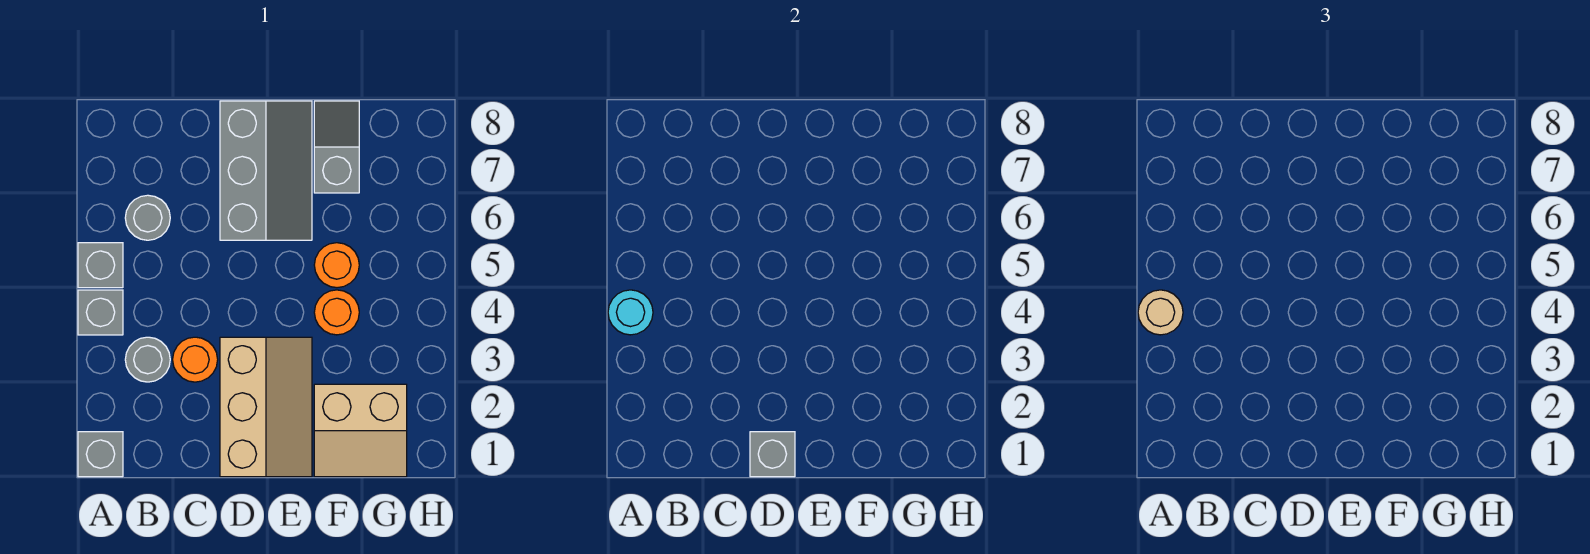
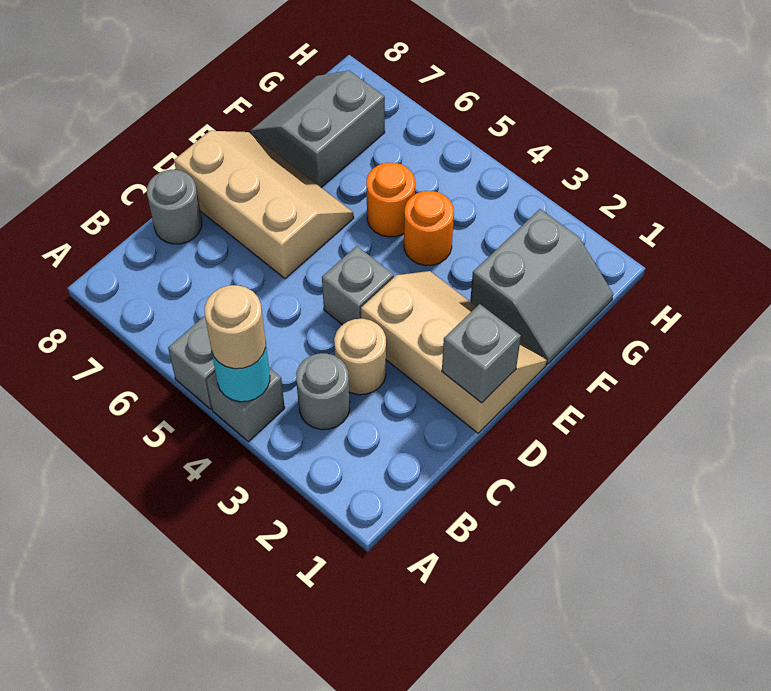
grey brick A1 level 1 -> grey brick D4 level 1
grey round brick B6 level 1 -> grey round brick C8 level 1
orange round brick C3 level 1 -> tan round brick C3 level 1
grey slope D6:E8 level 1 top D -> tan slope D6:E8 level 1 top D
tan slope F1:G2 level 1 top 2 -> grey slope F1:G2 level 1 top 2
grey slope F7:F8 level 1 top 7 -> grey slope F7:G8 level 1 top 7

